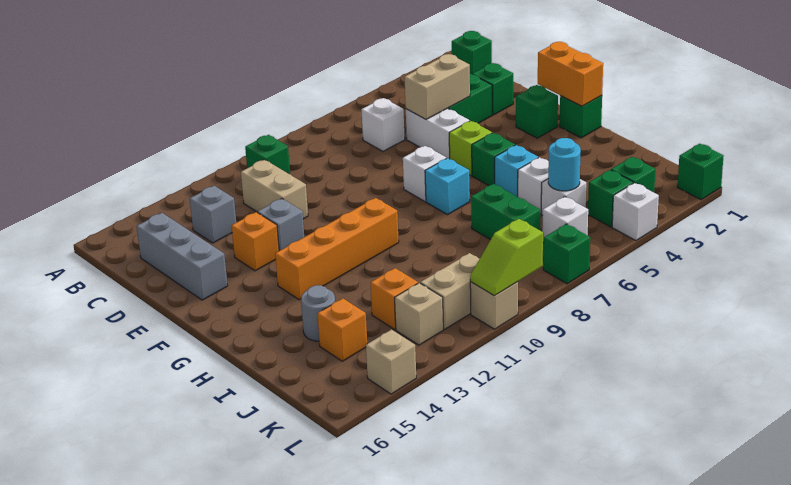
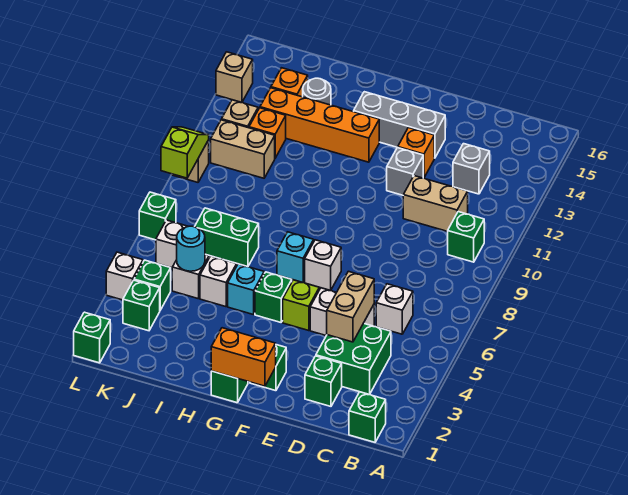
grey brick C15:E15 level 1 -> grey brick E14:G14 level 1
orange brick G10:G13 level 1 -> orange brick G13:J13 level 1
tan brick K10:K11 level 1 -> tan brick J11:K11 level 1

